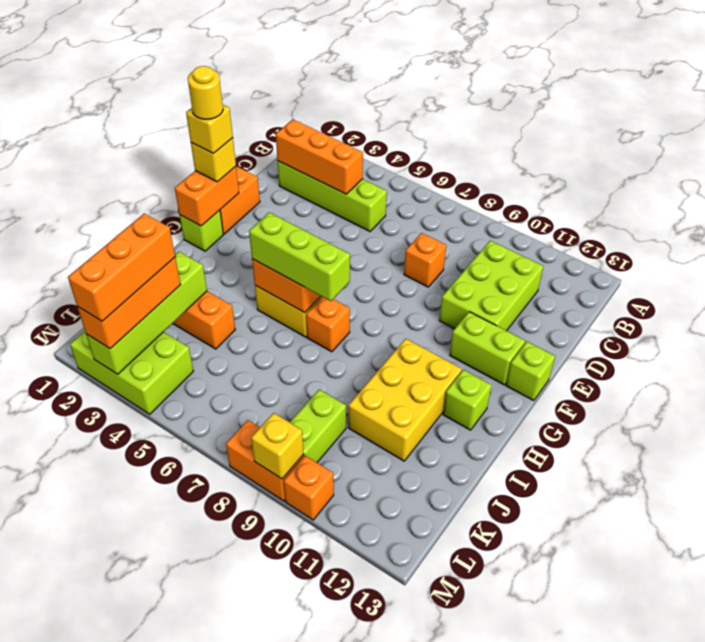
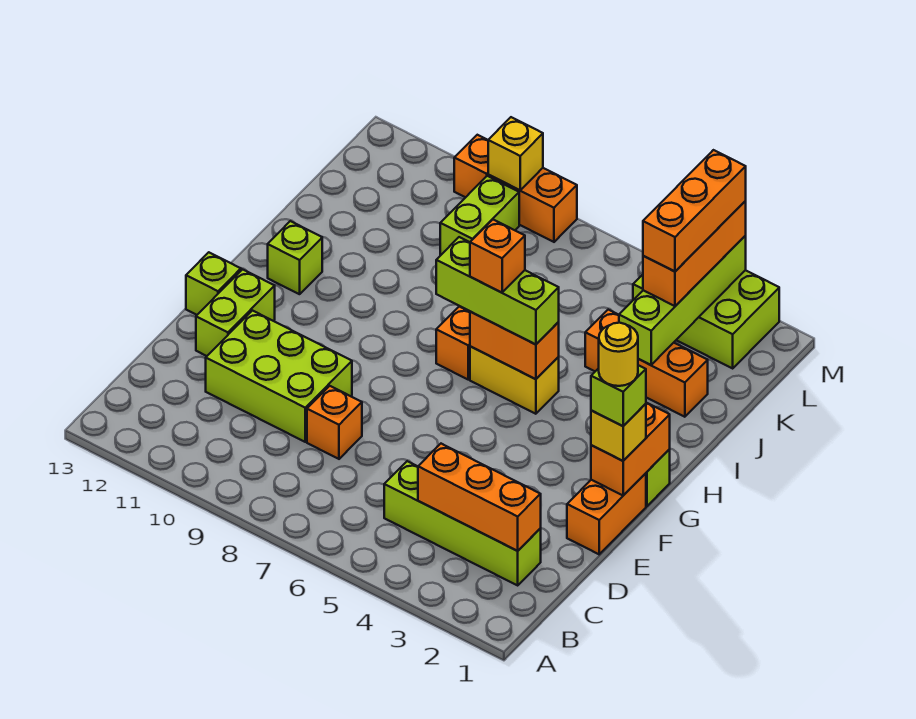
lime brick C10:E11 level 1 -> lime brick D9:E11 level 1
yellow brick F1 level 4 -> lime brick F1 level 4
lime brick F11:F12 level 1 -> lime brick E12:F12 level 1
none -> orange brick H6 level 4
yellow brick H10:J11 level 1 -> none

